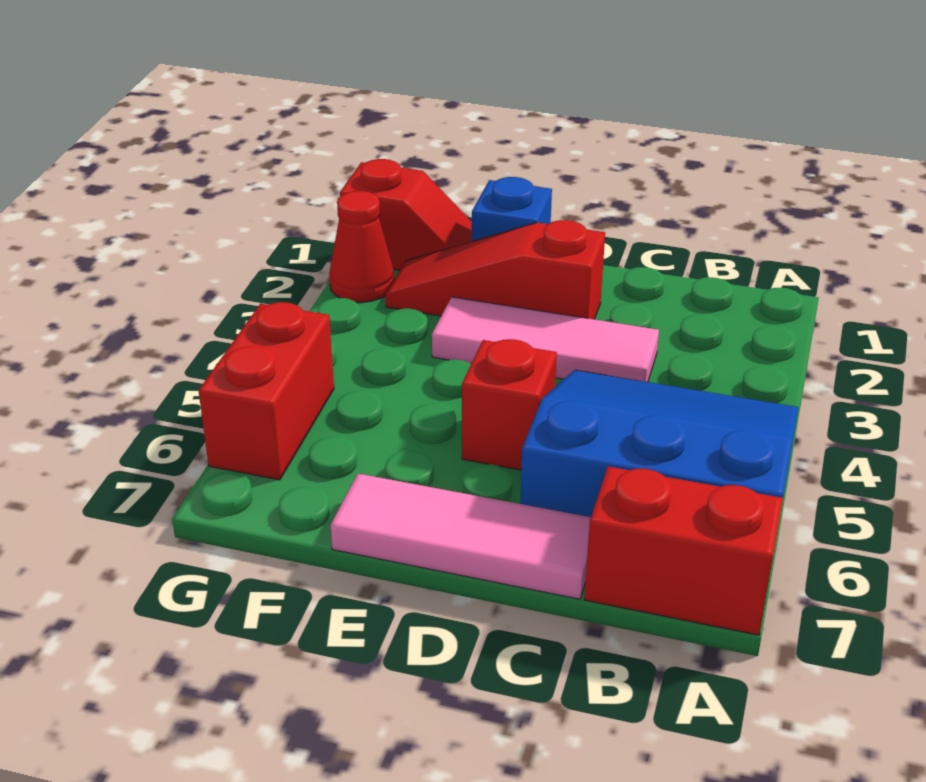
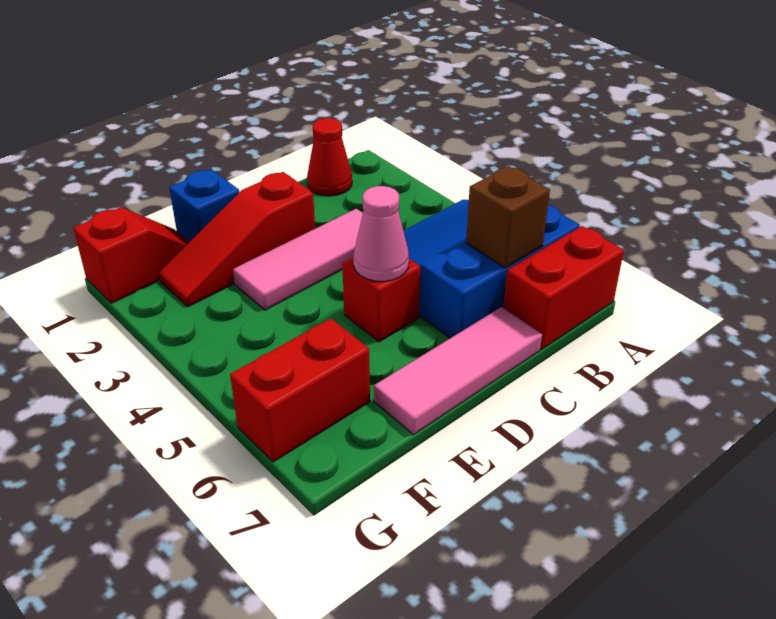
none -> brown brick B6 level 2
none -> pink cone D5 level 2
red cone G2 level 1 -> red cone B1 level 1
red brick G5:G6 level 1 -> red brick F6:G6 level 1

